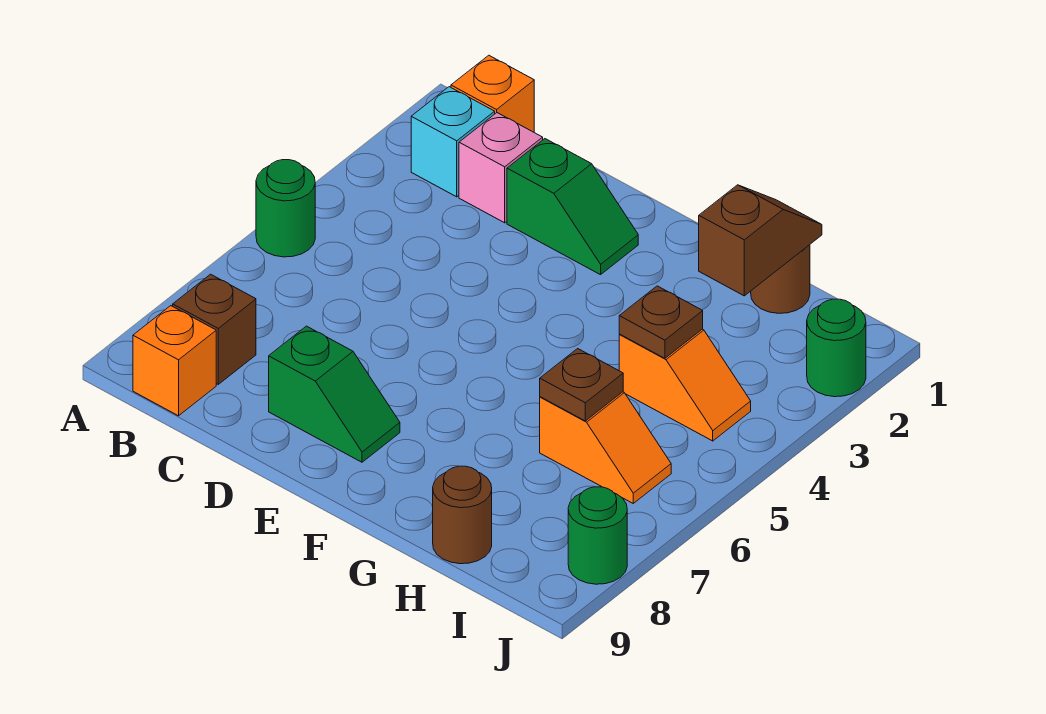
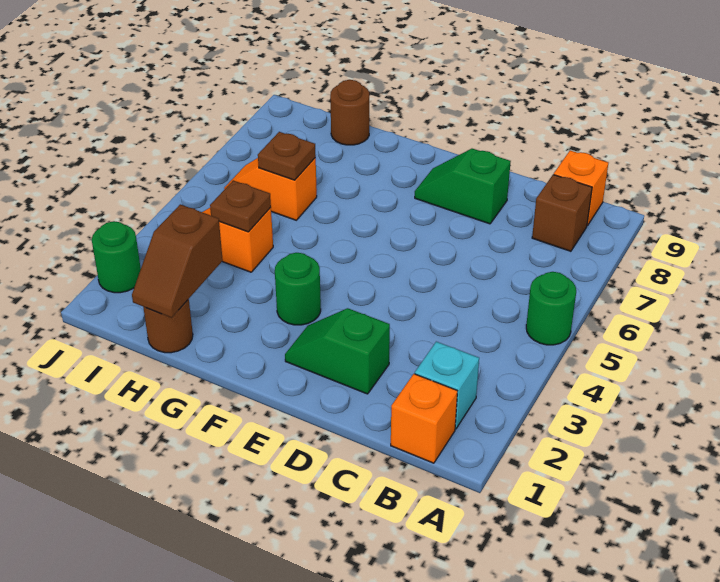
pink brick C2 level 1 -> none
green round brick J8 level 1 -> green round brick F3 level 1

